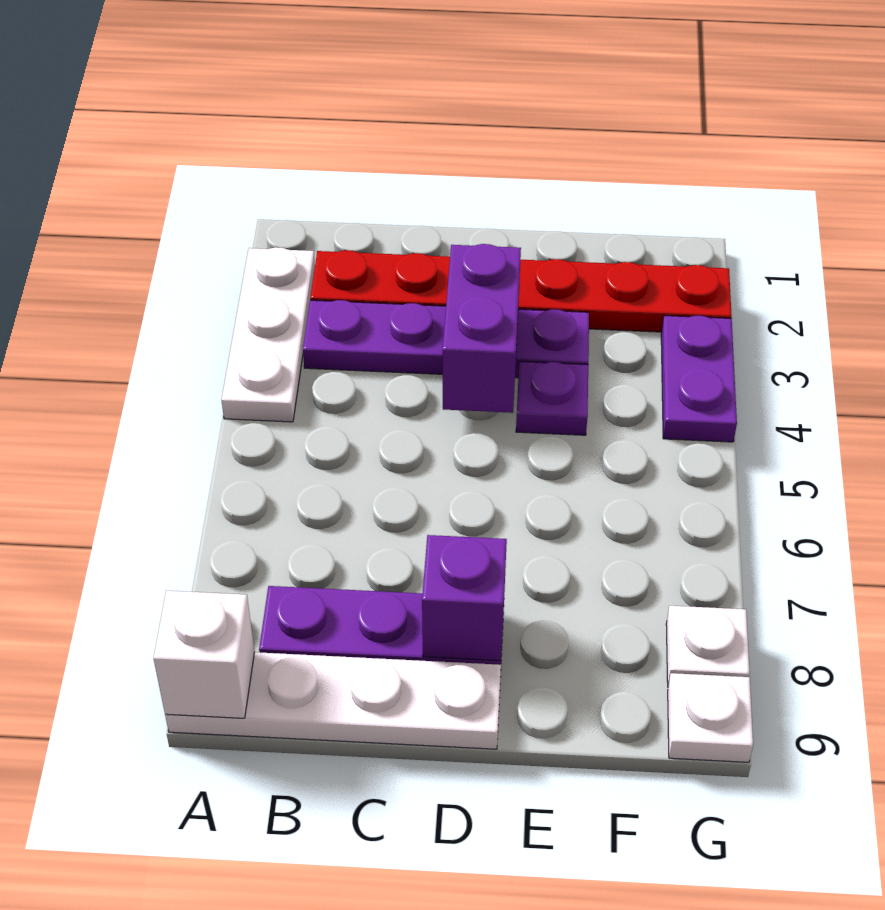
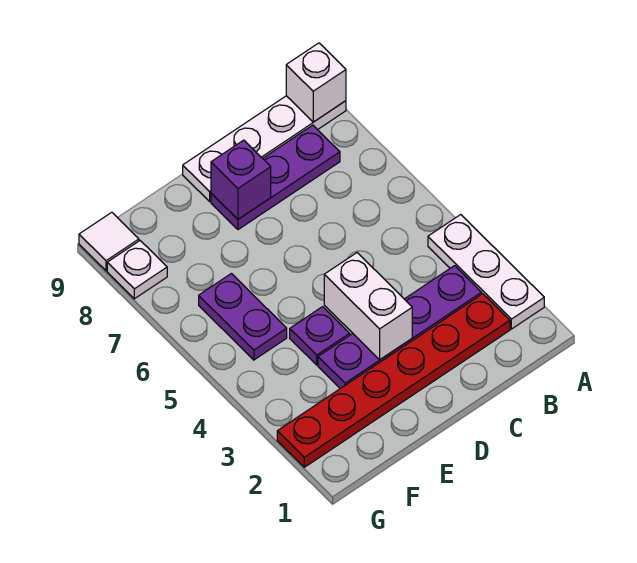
purple brick D3:D4 level 2 -> white brick D3:D4 level 2
purple plate G3:G4 level 1 -> purple plate F5:F6 level 1
white plate G9 level 1 -> white tile G9 level 1

